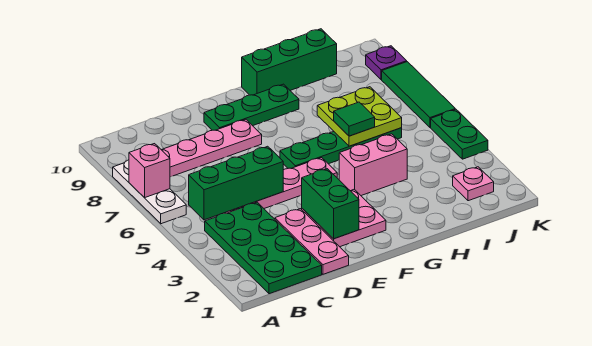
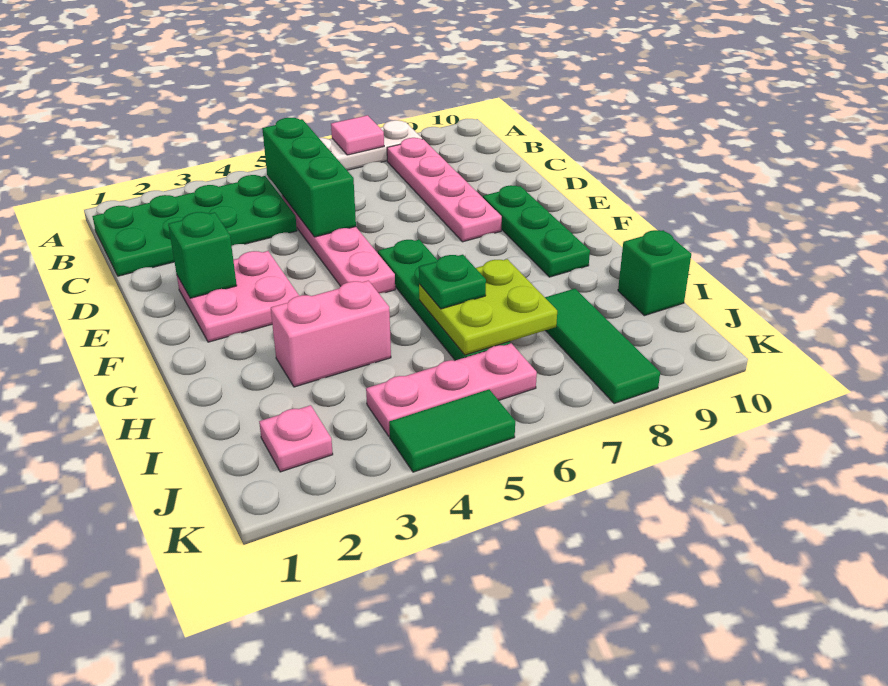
pink brick A7 level 2 -> pink tile A7 level 2
pink plate D1:D3 level 1 -> pink plate J4:J6 level 1
green brick E2:E3 level 2 -> green brick E2 level 2
pink brick G4:H4 level 1 -> pink brick H3:H4 level 1
green brick G10:I10 level 1 -> green brick I10 level 1
green tile H6 level 3 -> green plate H6 level 3
green plate K4:K5 level 1 -> green tile K4:K5 level 1
green tile K6:K8 level 1 -> green tile I8:K8 level 1
purple plate K9 level 1 -> none

